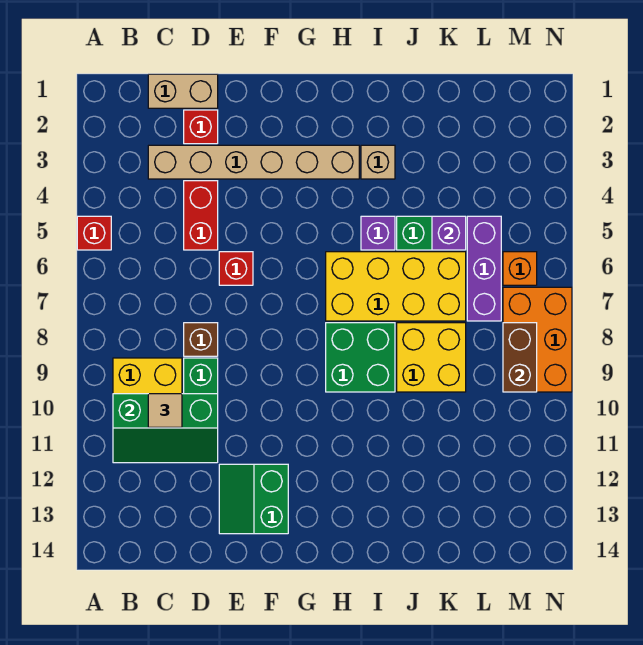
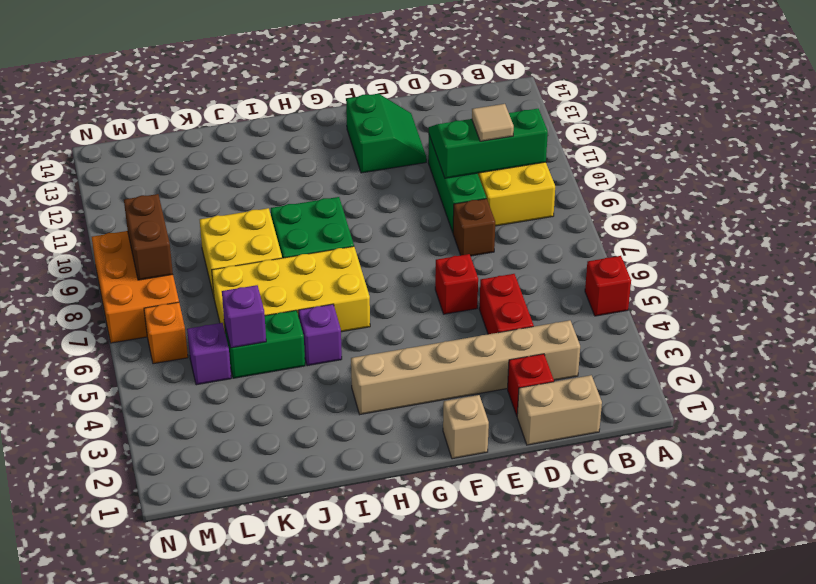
tan brick I3 level 1 -> tan brick F1 level 1
purple brick L5:L7 level 1 -> purple brick L5 level 1

